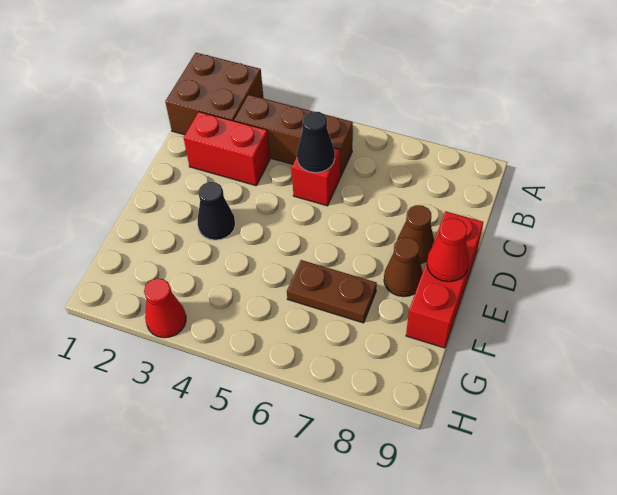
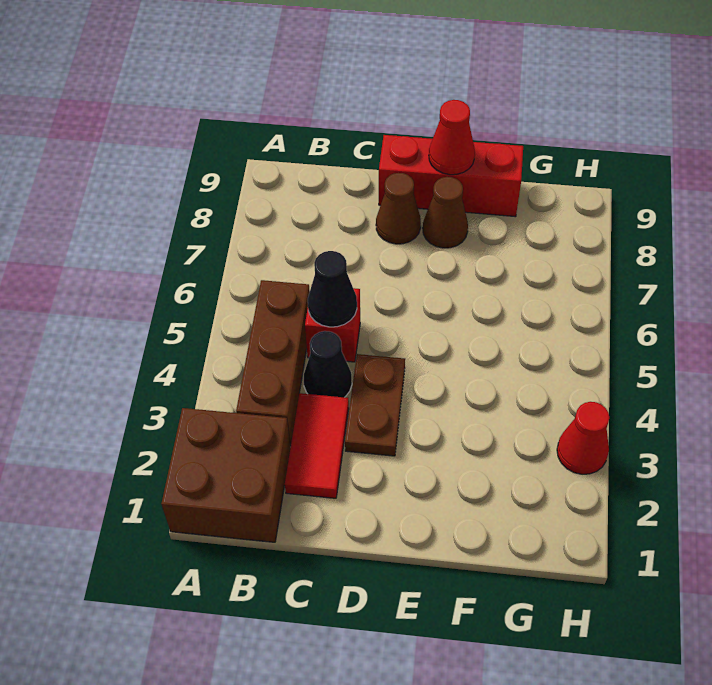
red brick C2:C3 level 1 -> red tile C2:C3 level 1
black cone E3 level 1 -> black cone C4 level 1
brown plate F6:F7 level 1 -> brown plate D3:D4 level 1

